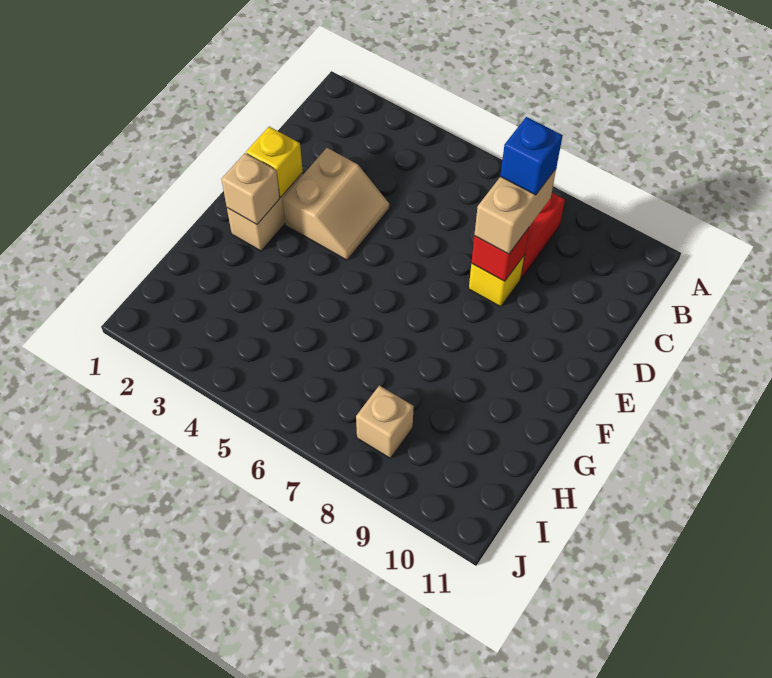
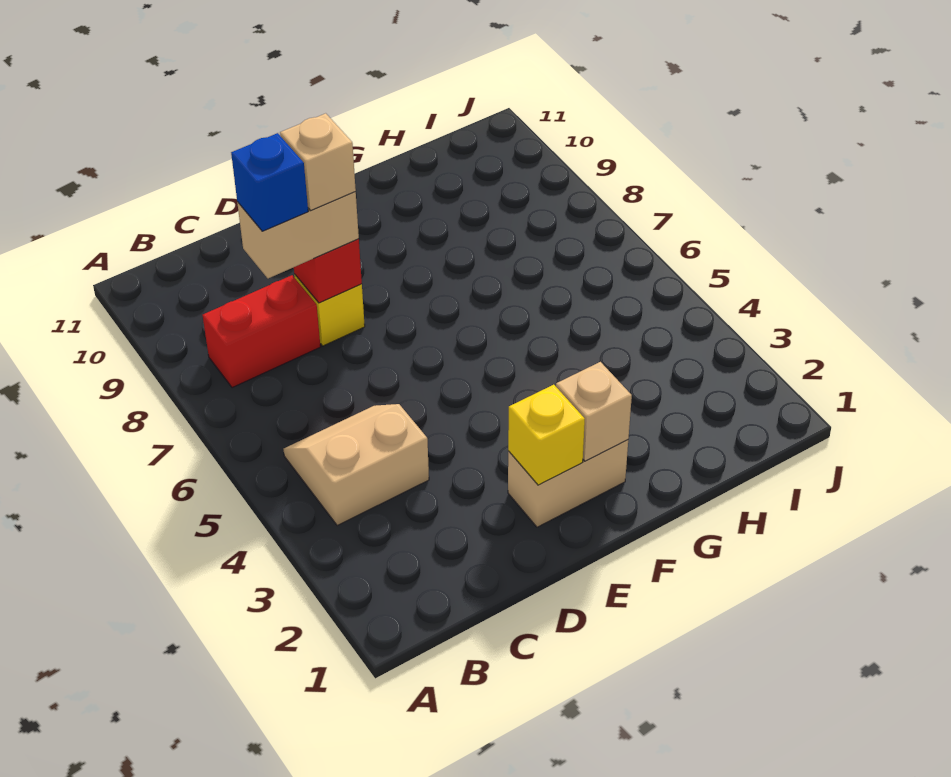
tan slope D3:E4 level 1 top 3 -> tan slope B4:C5 level 1 top 4
tan brick I8 level 1 -> tan brick D8 level 4

